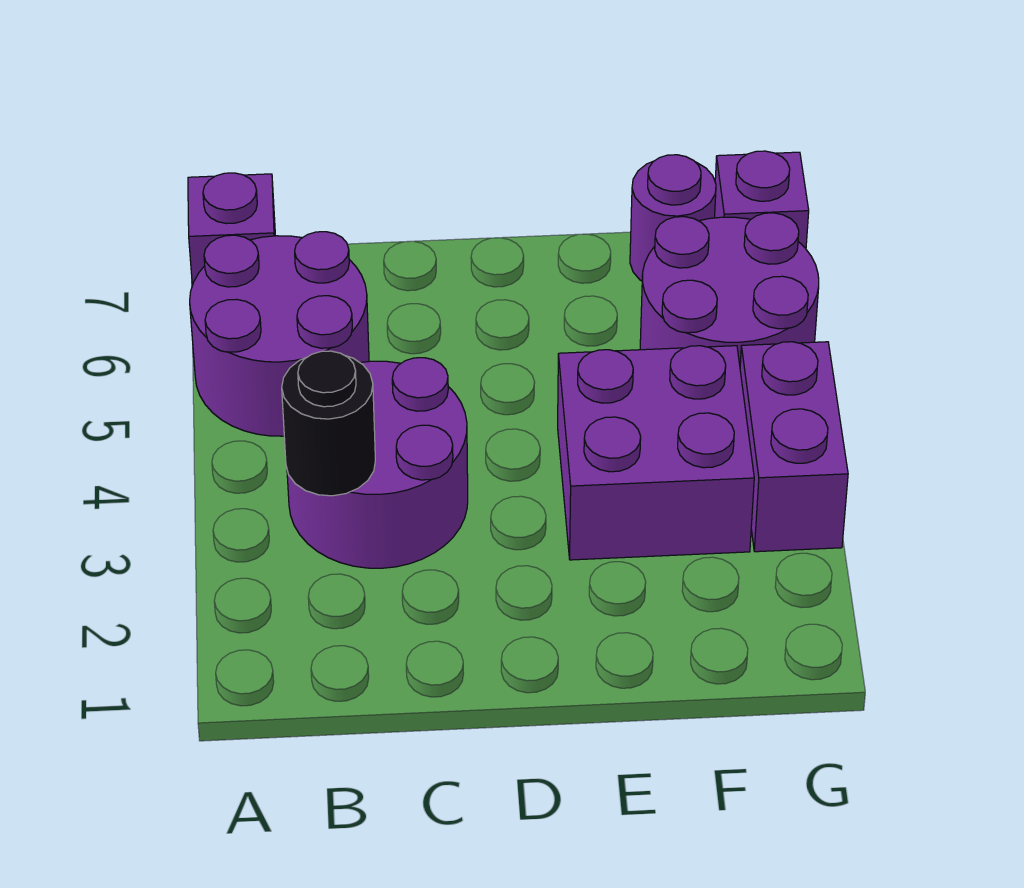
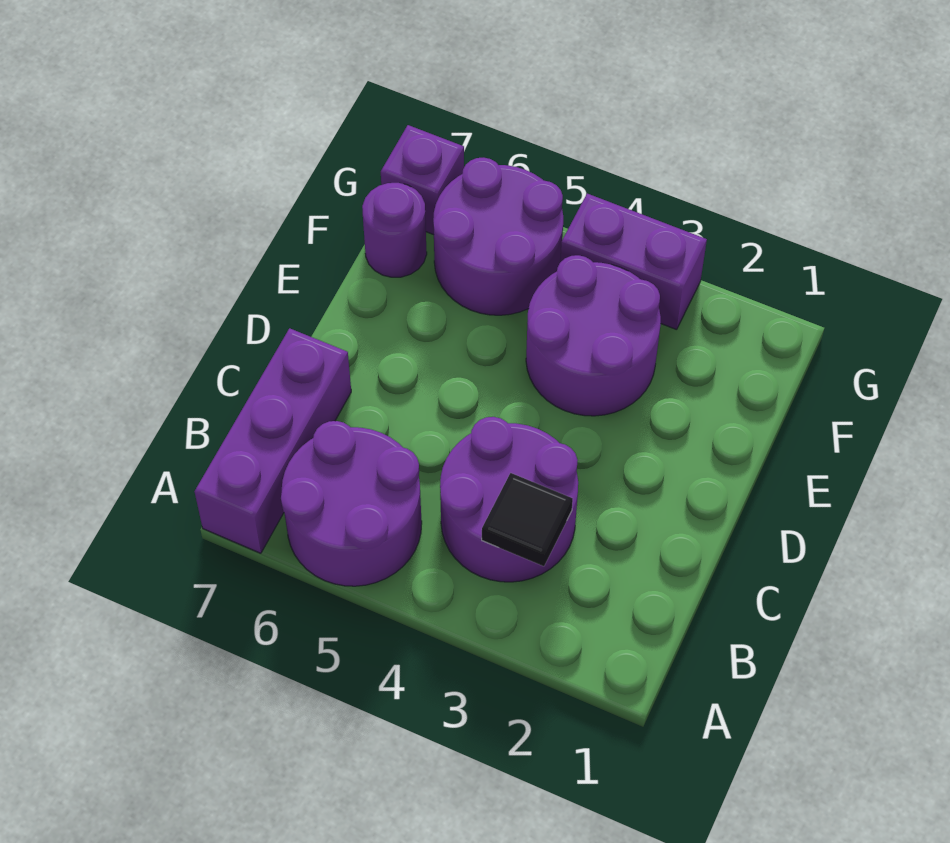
purple brick A7 level 1 -> purple brick A7:C7 level 1
black round brick B3 level 2 -> black tile B3 level 2
purple brick E3:F4 level 1 -> purple round brick E3:F4 level 1

